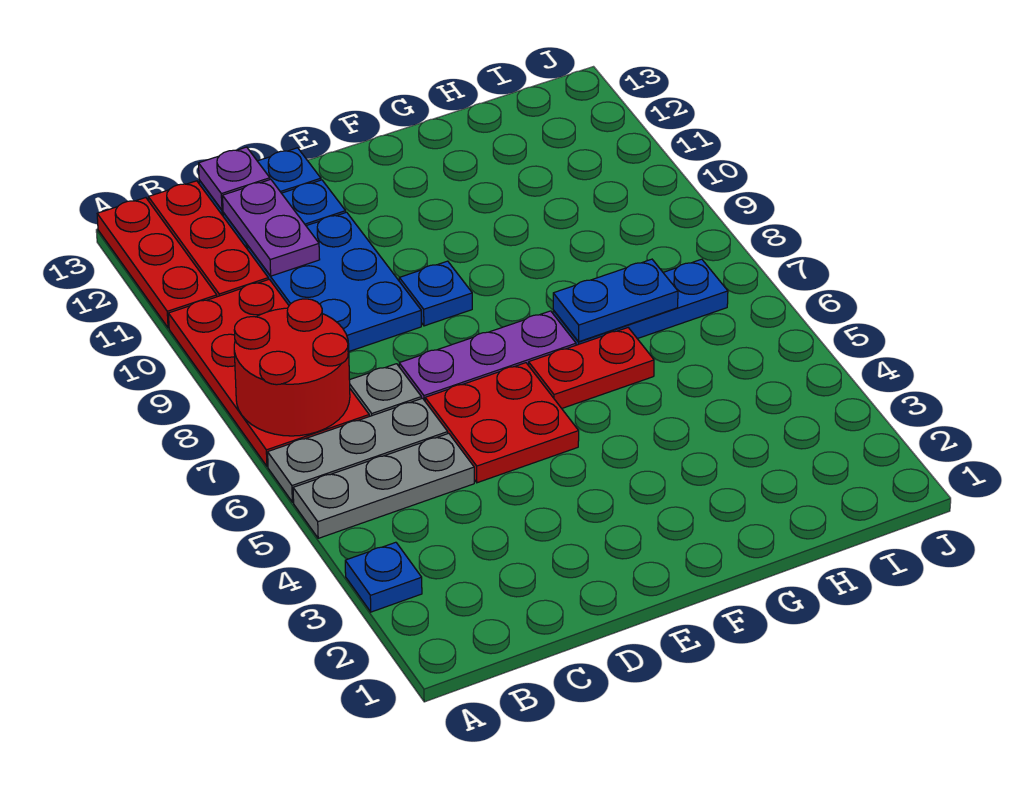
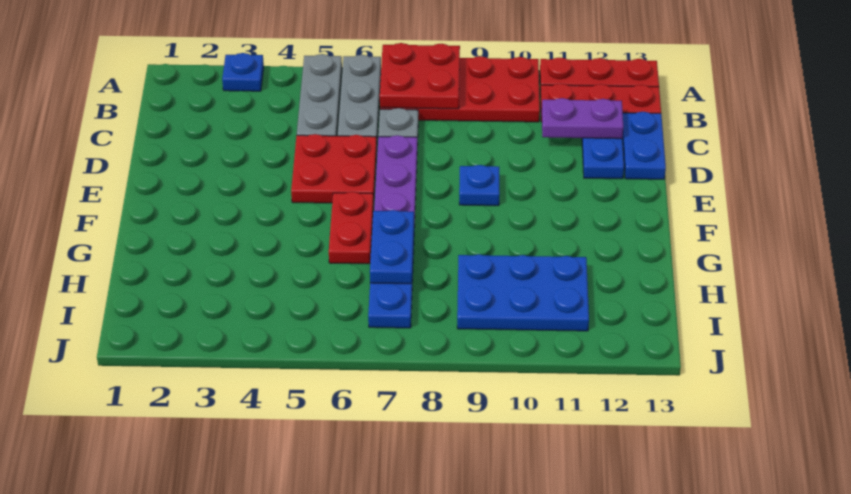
red round brick A7:B8 level 2 -> red plate A7:B8 level 2
blue plate C9:D11 level 1 -> blue plate H9:I11 level 1
purple plate C13 level 2 -> none

